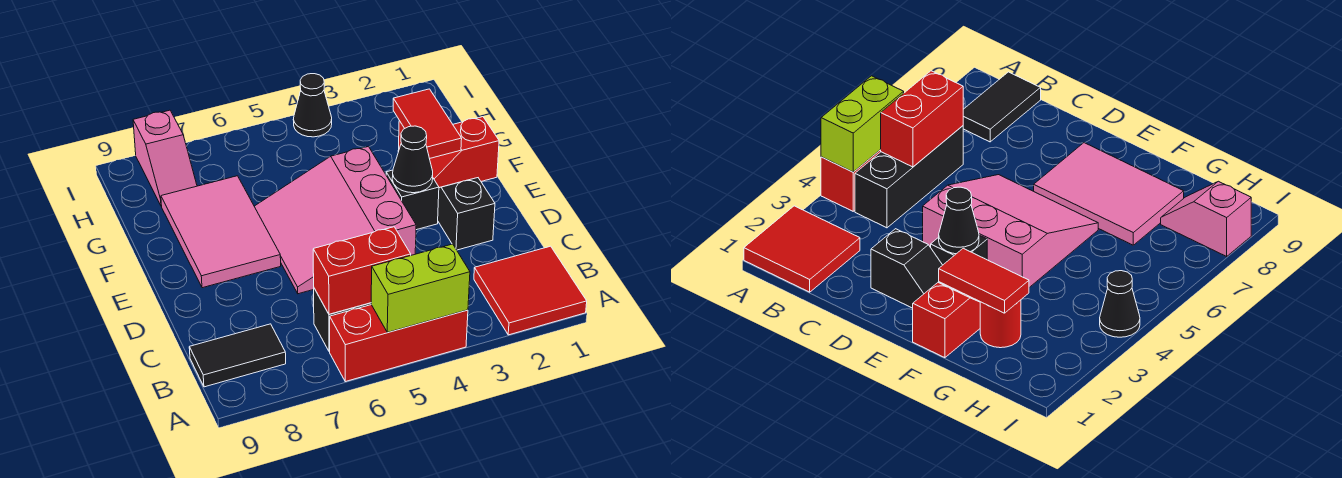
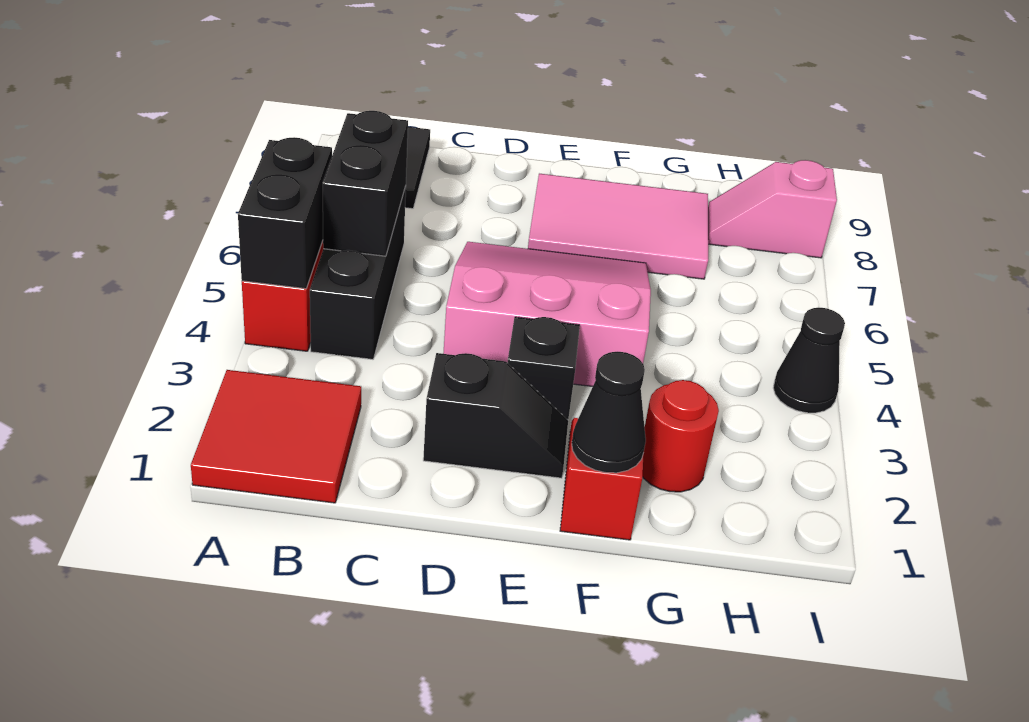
lime brick A4:A5 level 2 -> black brick A4:A5 level 2
red brick B5:B6 level 2 -> black brick B5:B6 level 2
black cone E3 level 2 -> black cone F1 level 2
red tile F2:G2 level 2 -> none

